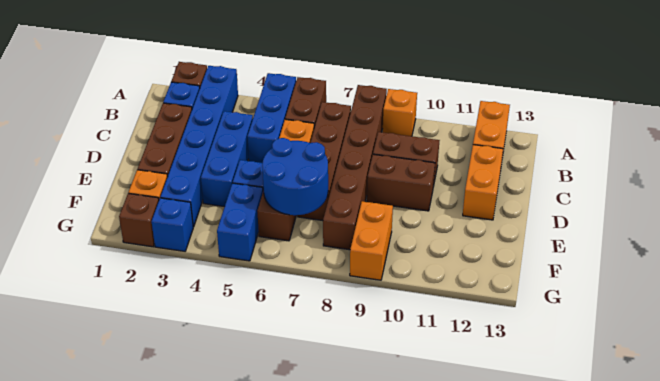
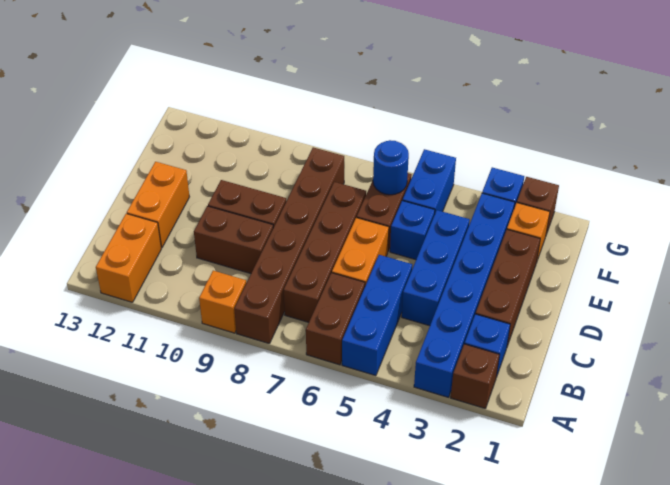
blue round brick E6:F7 level 2 -> blue round brick F6 level 2
orange brick F9:G9 level 1 -> none

